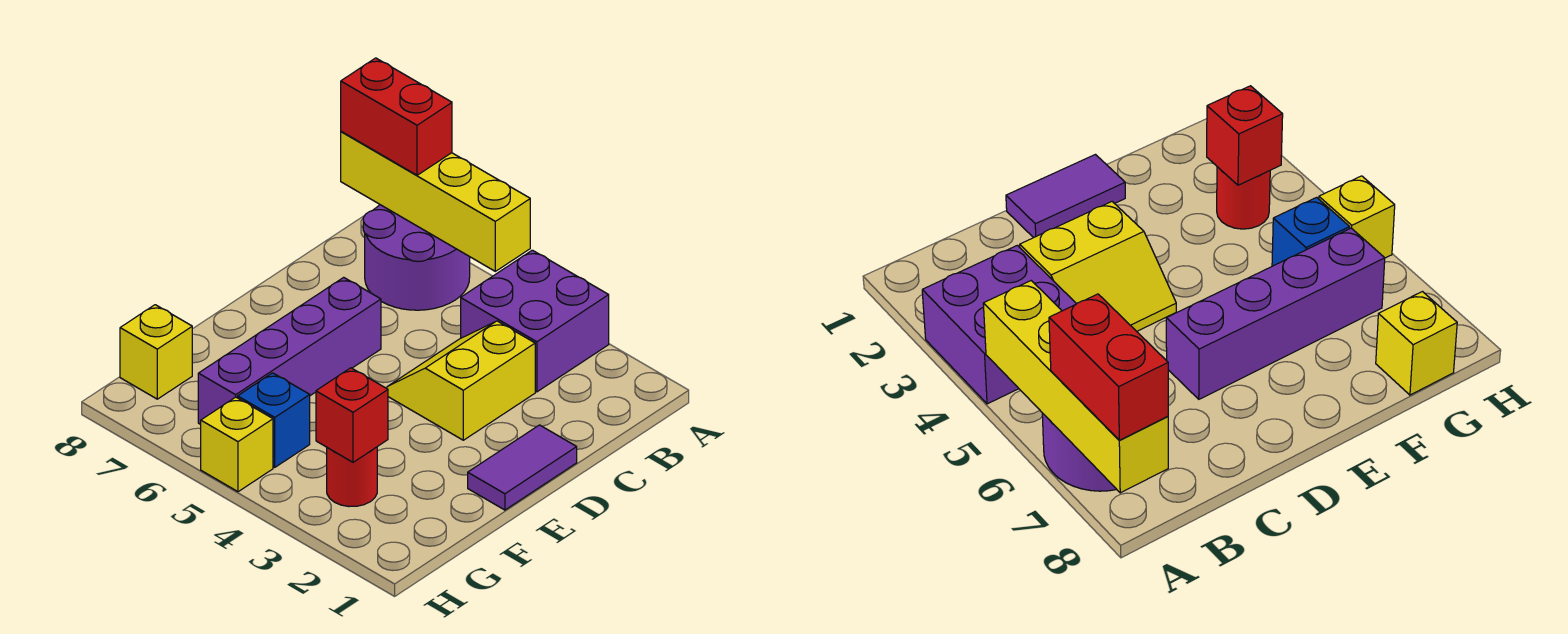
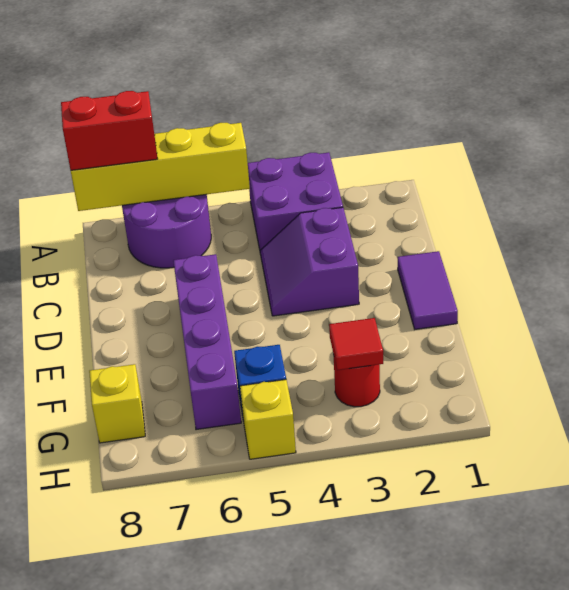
yellow slope C3:D4 level 1 top 3 -> purple slope C3:D4 level 1 top 3
red brick G3 level 2 -> red tile G3 level 2

